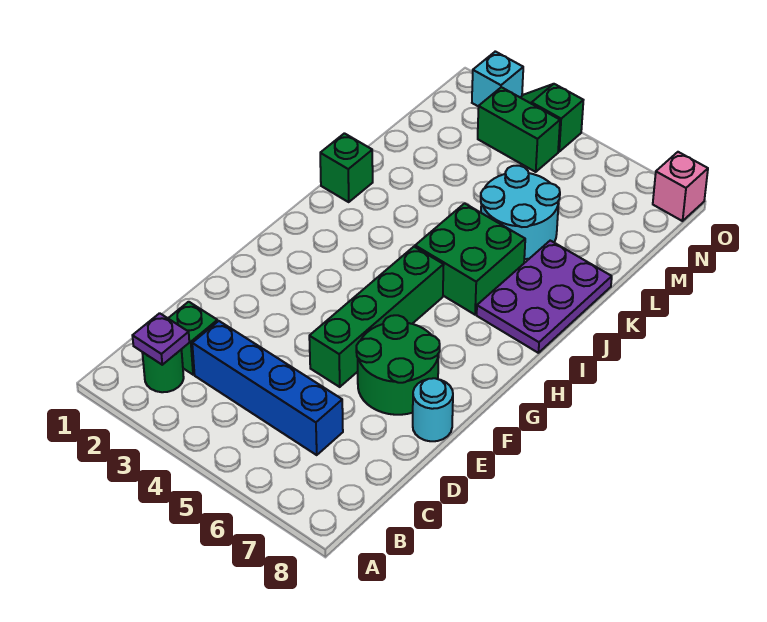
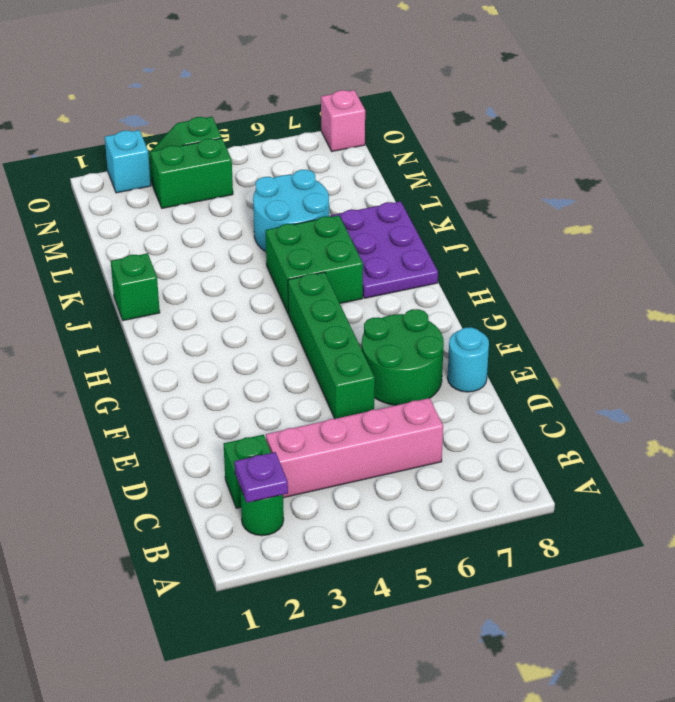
blue brick C3:C6 level 1 -> pink brick C3:C6 level 1

